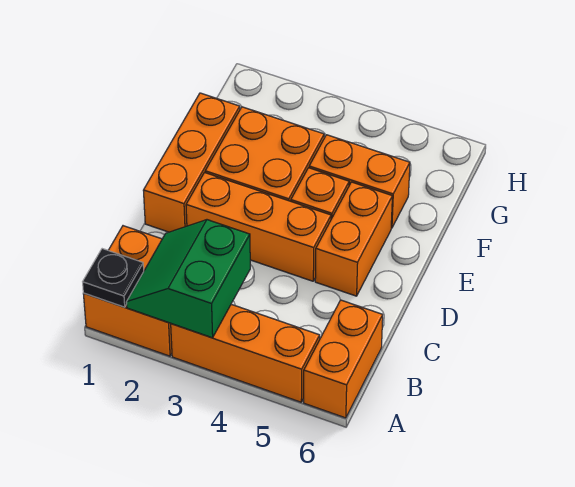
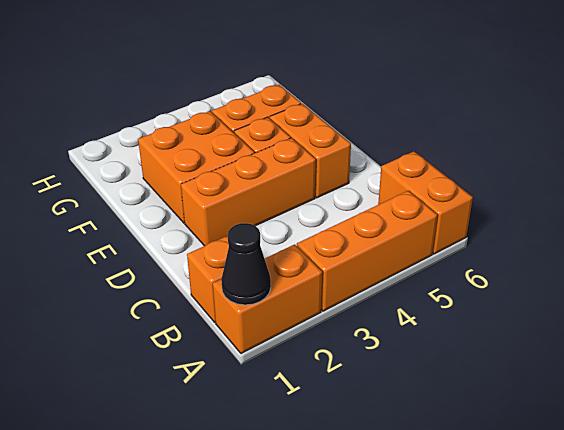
black plate A1 level 2 -> black cone A1 level 2
green slope A2:B3 level 2 top 3 -> none
orange brick D1:F1 level 1 -> none

